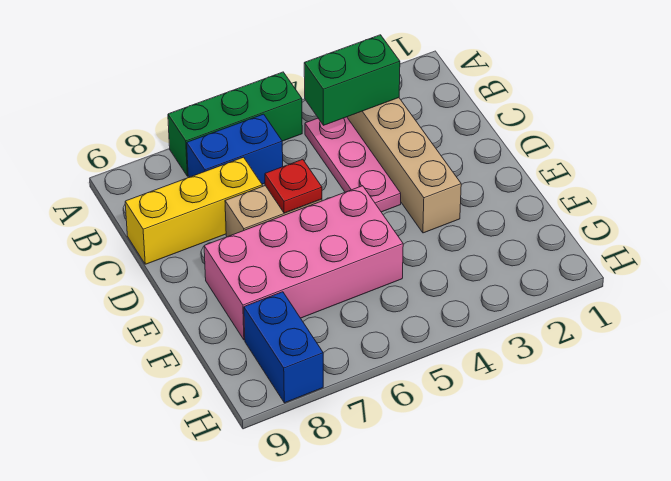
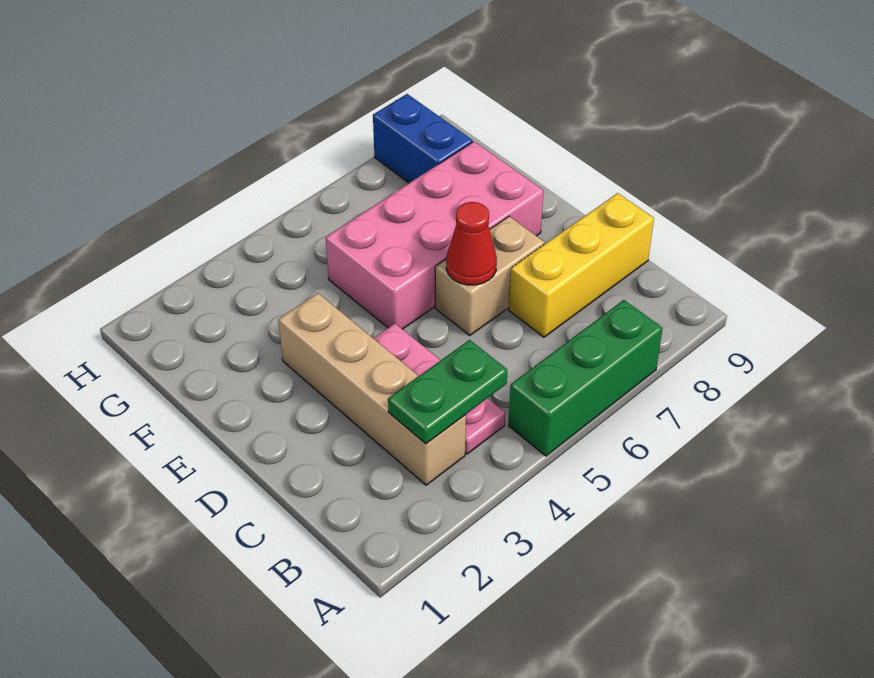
green brick B3:B4 level 2 -> green plate B3:B4 level 2
blue brick B6:B7 level 1 -> none
red plate D6 level 2 -> red cone D6 level 2

